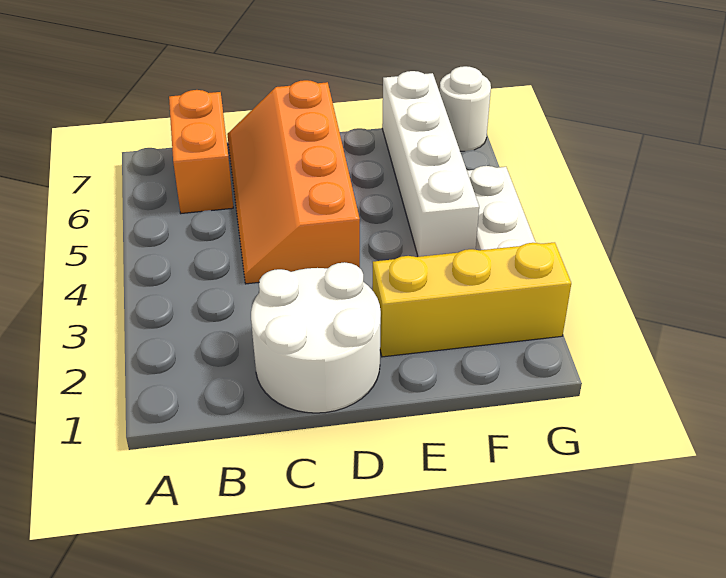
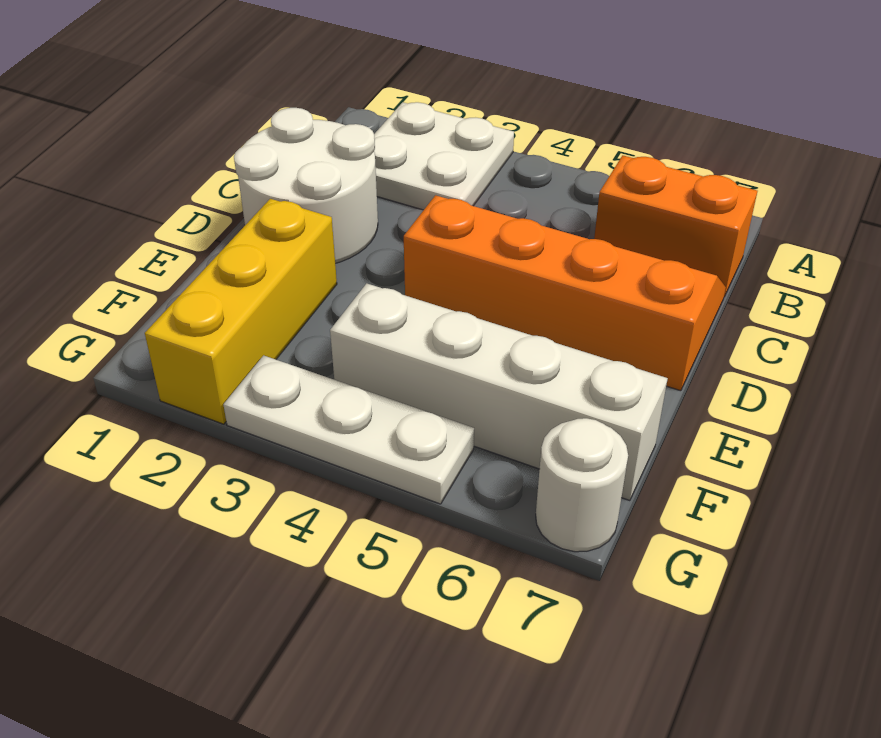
none -> white plate A2:B3 level 1

